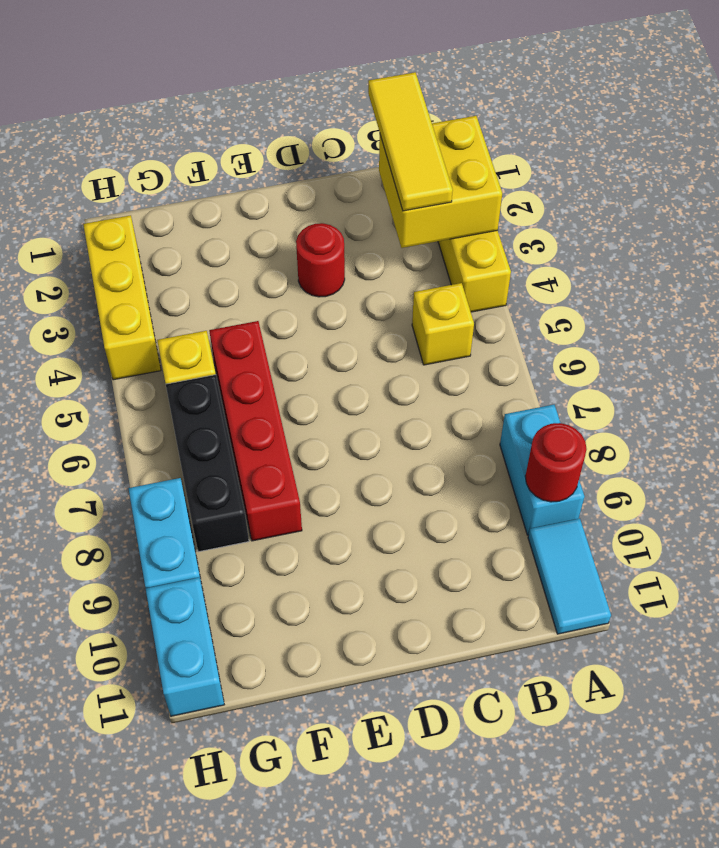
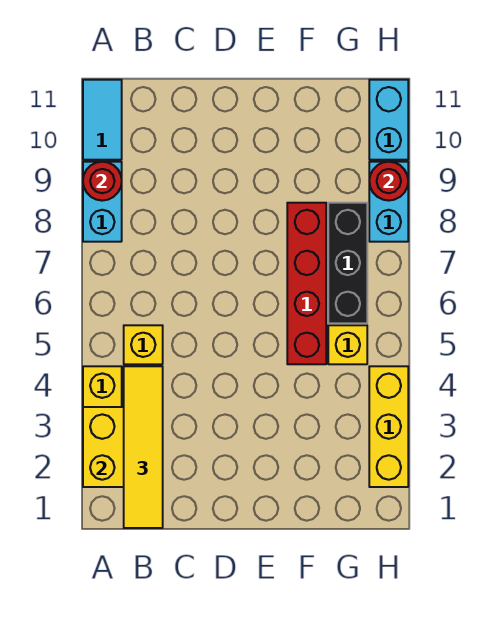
yellow tile B1:B3 level 3 -> yellow tile B1:B4 level 3
red round brick D3 level 1 -> red round brick H9 level 2

